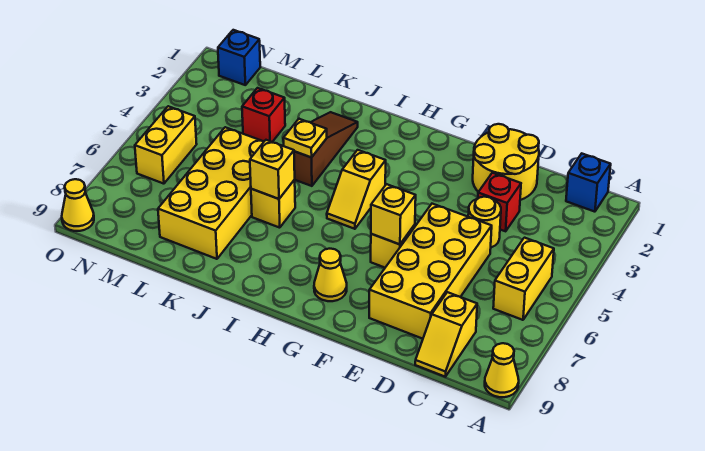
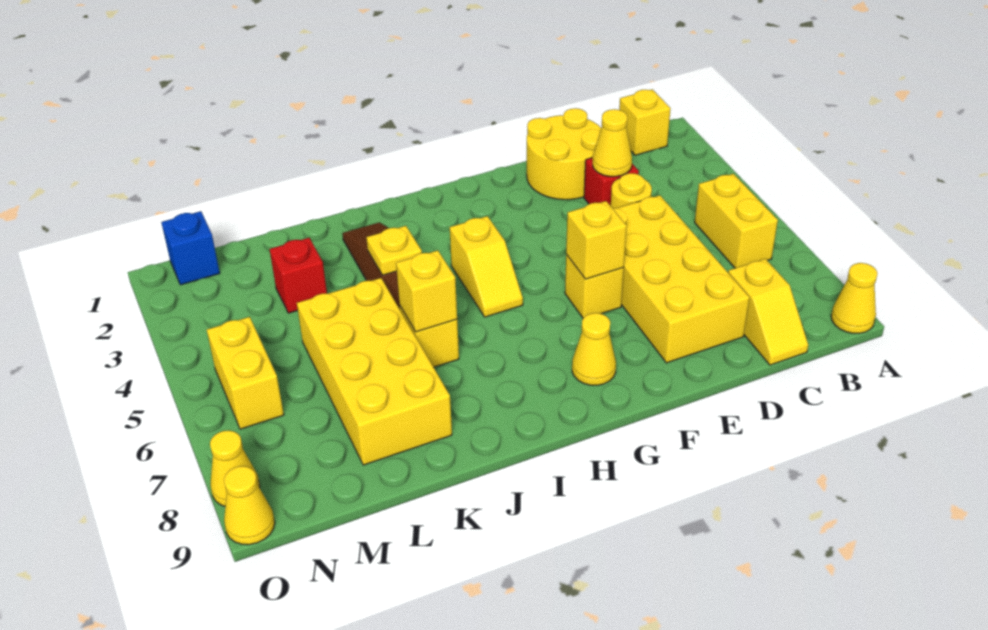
blue brick B1 level 1 -> yellow brick B1 level 1
none -> yellow cone D3 level 2
none -> yellow cone O8 level 1

